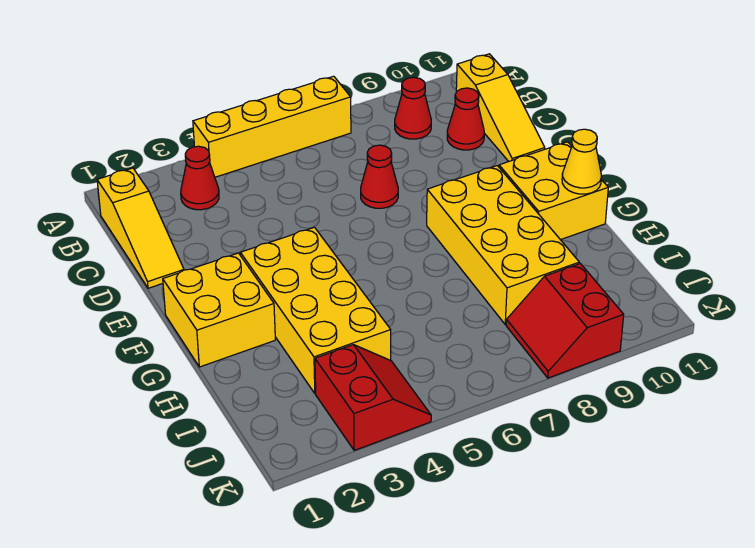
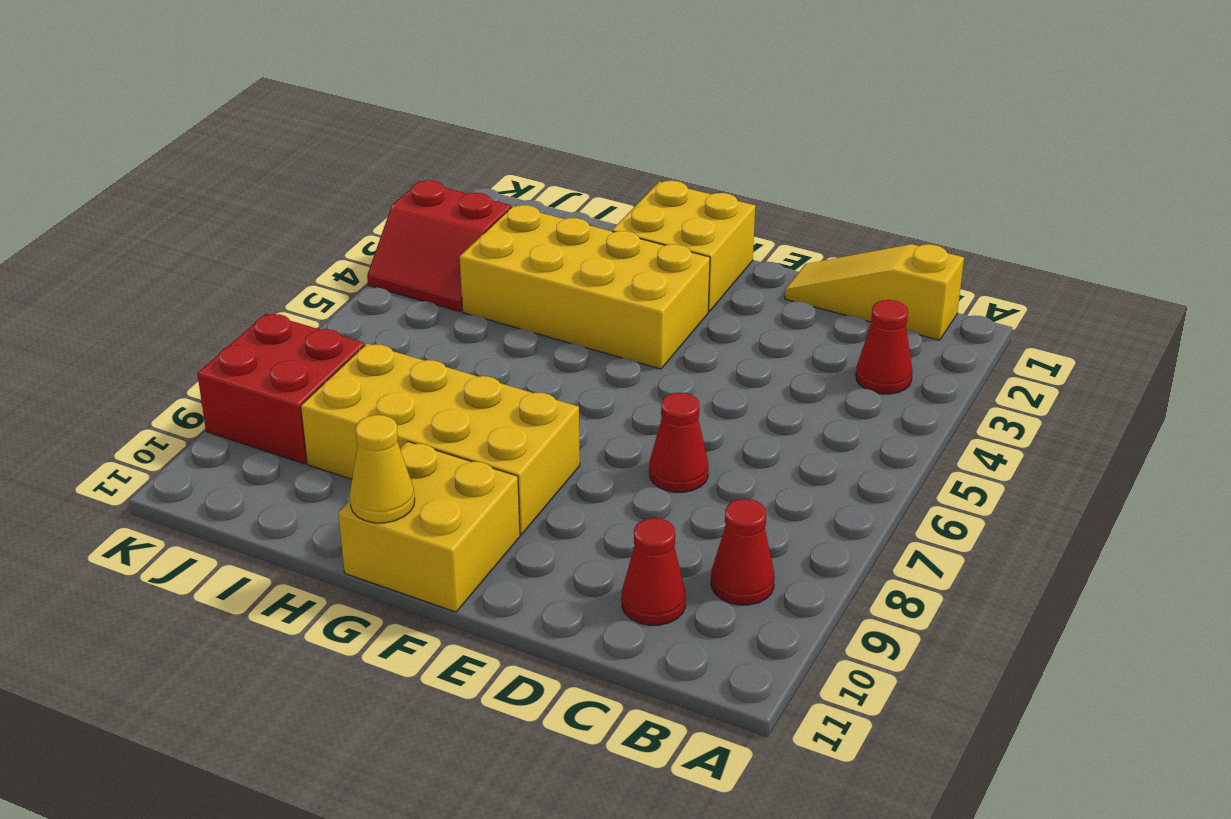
yellow brick A4:A7 level 1 -> none
yellow slope B11:D11 level 1 top B -> none
red slope J8:K9 level 1 top 9 -> red brick J8:K9 level 1

